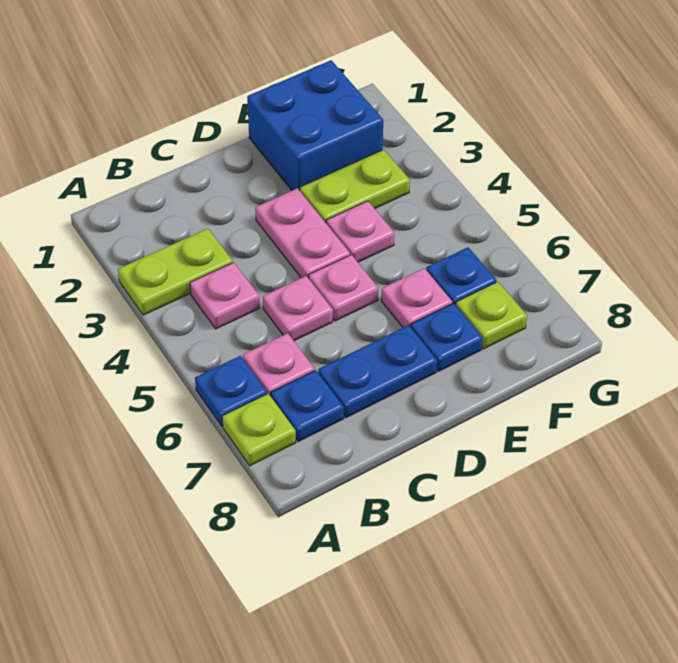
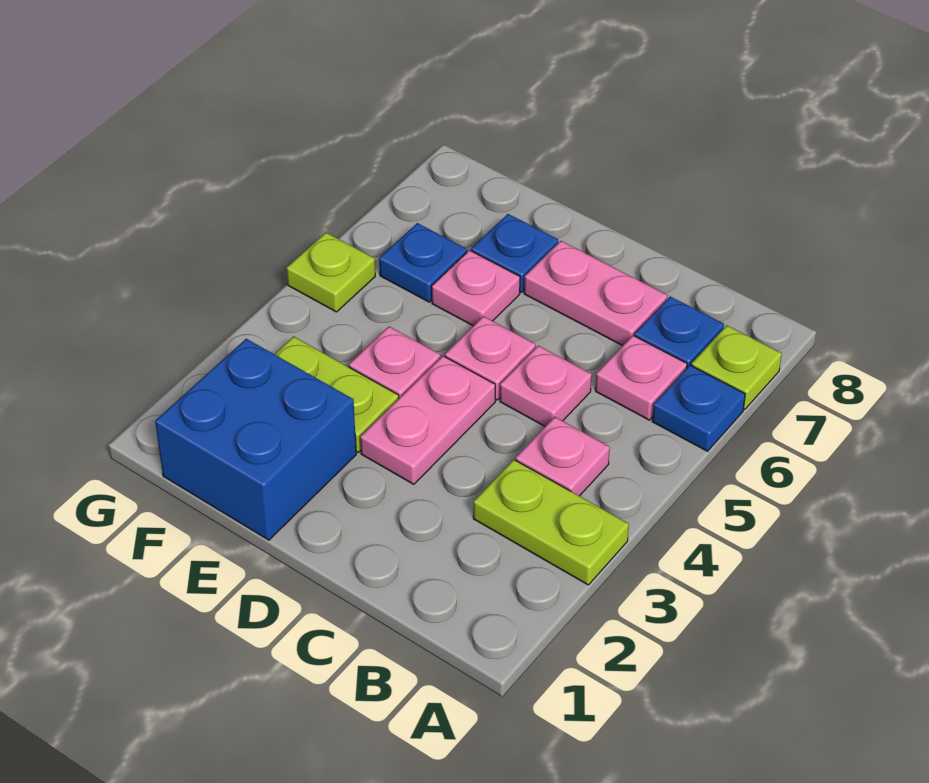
blue plate C7:D7 level 1 -> pink plate C7:D7 level 1
lime plate F7 level 1 -> lime plate G5 level 1

